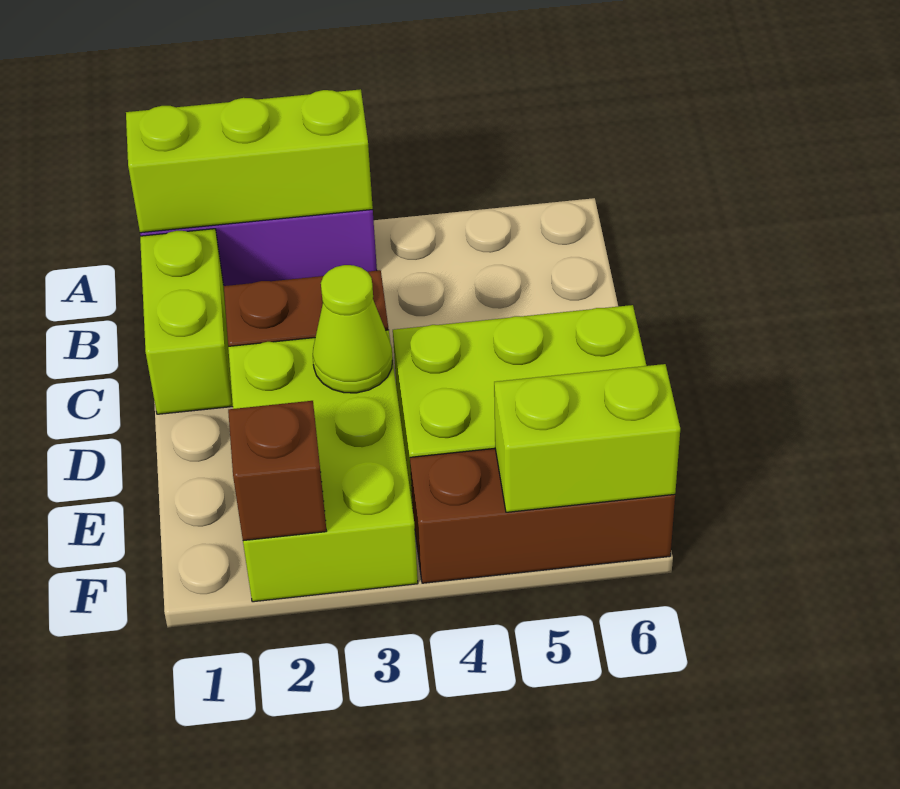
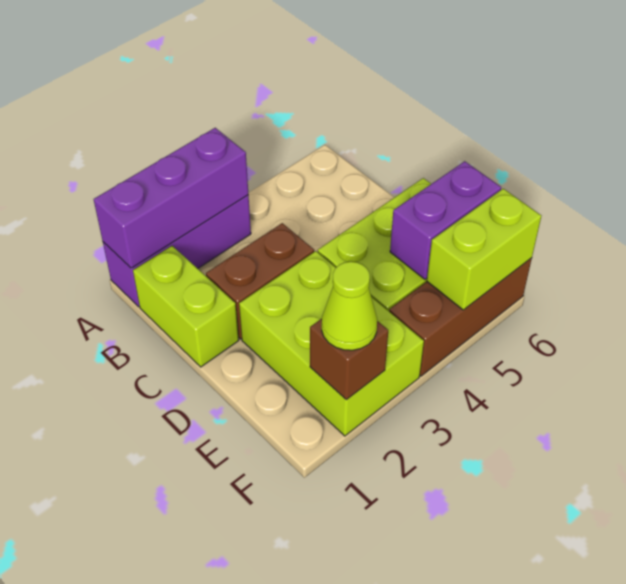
lime brick A1:A3 level 2 -> purple brick A1:A3 level 2
lime cone D3 level 2 -> lime cone F2 level 3
none -> purple brick E5:E6 level 2

